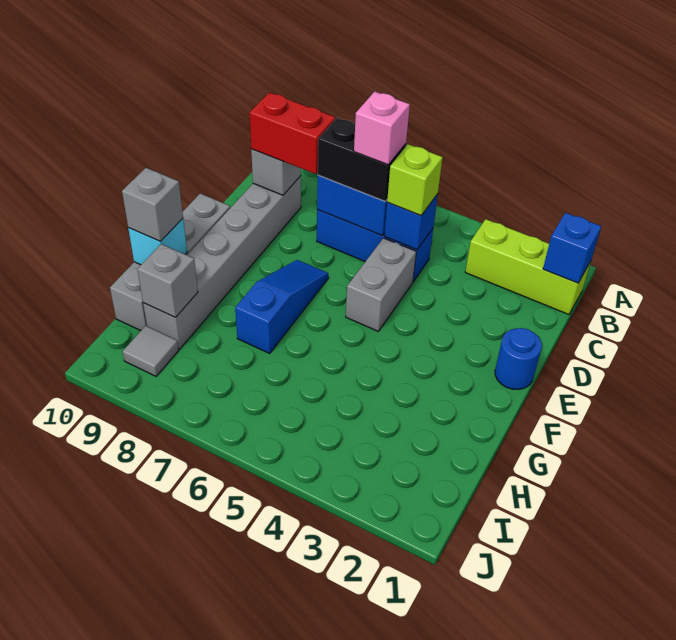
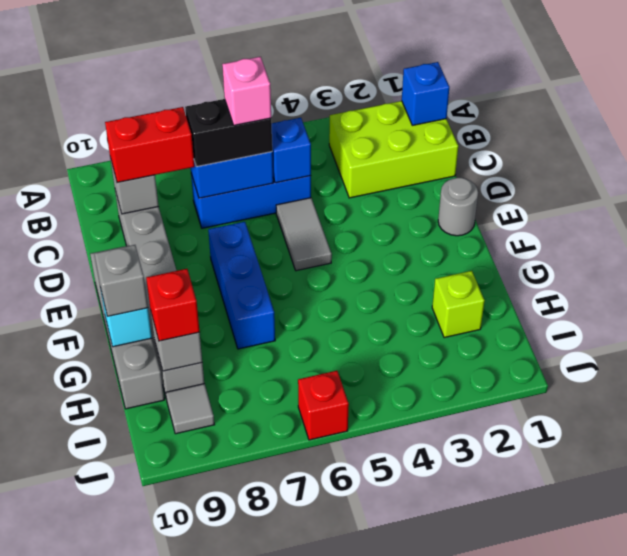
lime brick B1:B3 level 1 -> lime brick B1:C3 level 1
lime brick C5 level 3 -> lime brick H2 level 1
grey brick D5:E5 level 1 -> grey tile D5:E5 level 1
blue round brick E1 level 1 -> grey round brick E1 level 1
blue slope E7:G7 level 1 top G -> blue brick E7:G7 level 1
none -> red brick H9 level 3
none -> red brick J6 level 1

